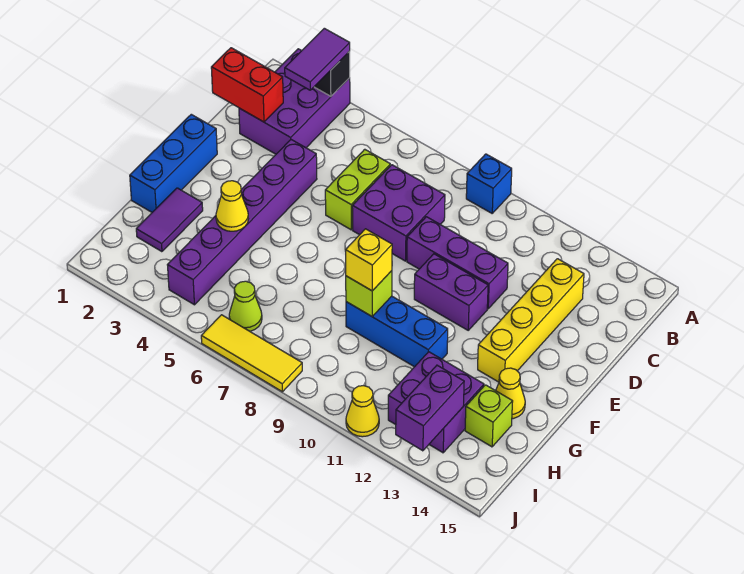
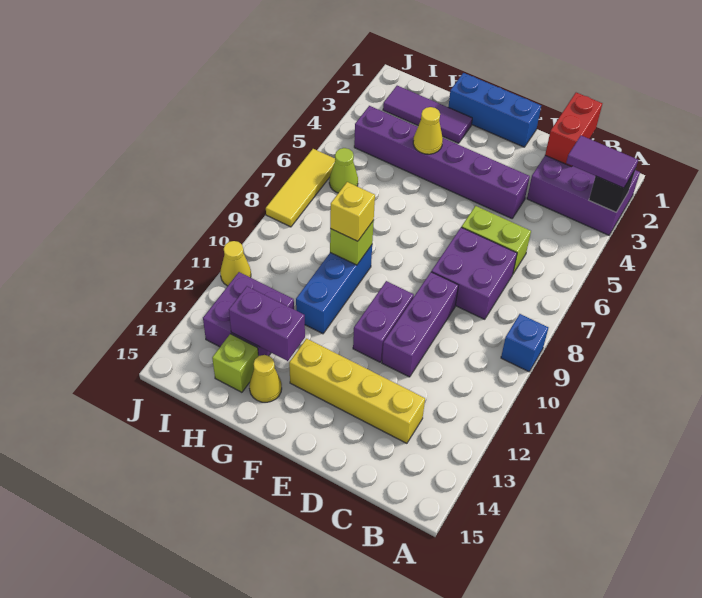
purple tile G2:H2 level 1 -> purple tile G2:I2 level 1
purple brick I13:J13 level 2 -> purple brick G13:H13 level 2

